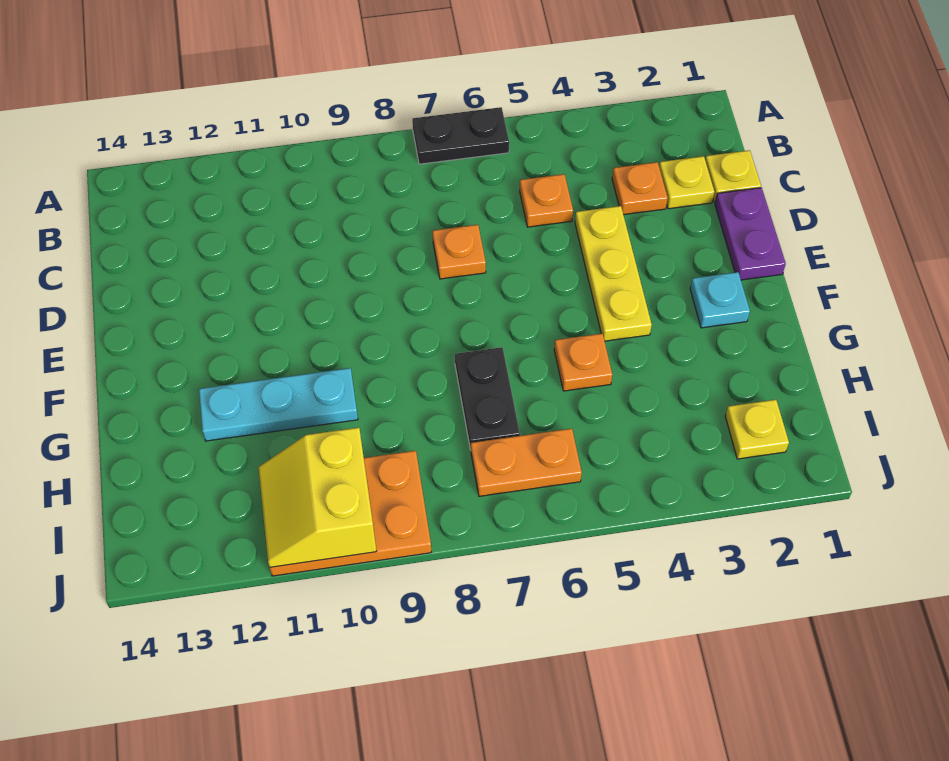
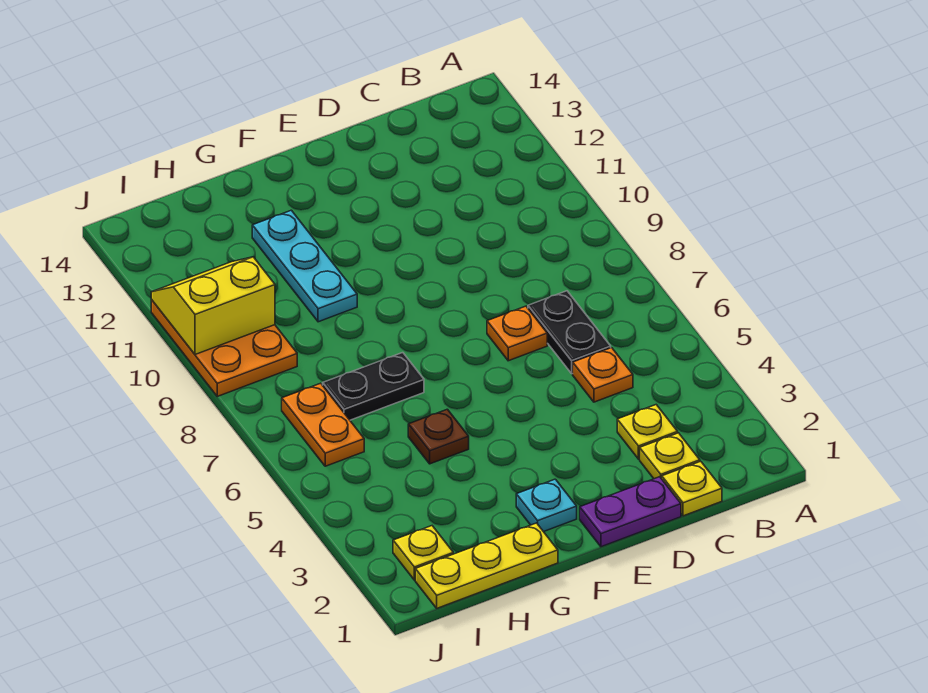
black plate A6:A7 level 1 -> black plate C6:C7 level 1
orange plate C3 level 1 -> yellow plate C3 level 1
yellow plate D4:F4 level 1 -> yellow plate G1:I1 level 1
orange plate G5 level 1 -> brown plate G5 level 1

